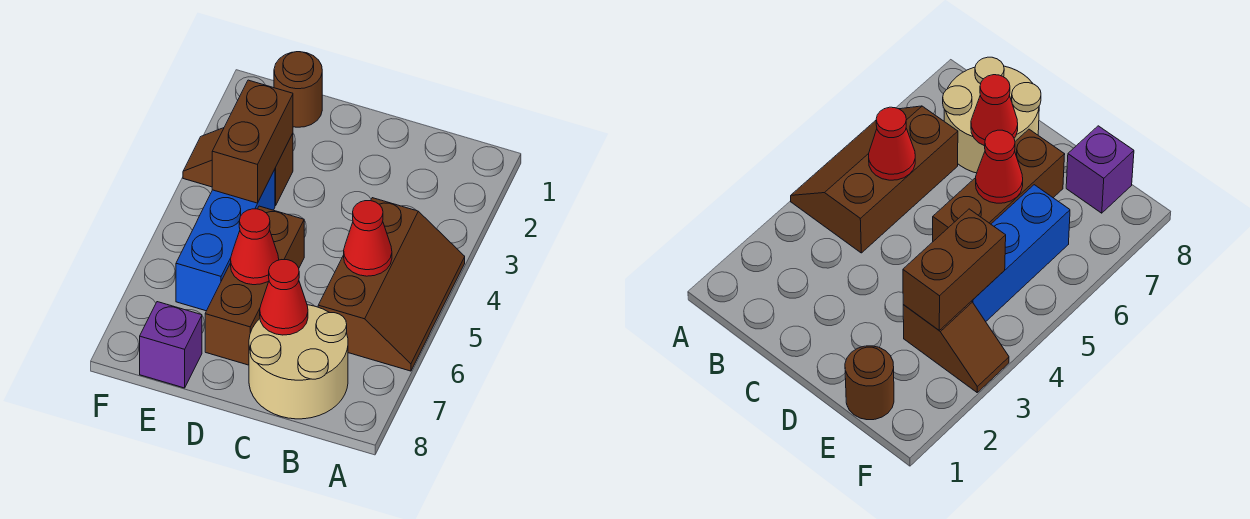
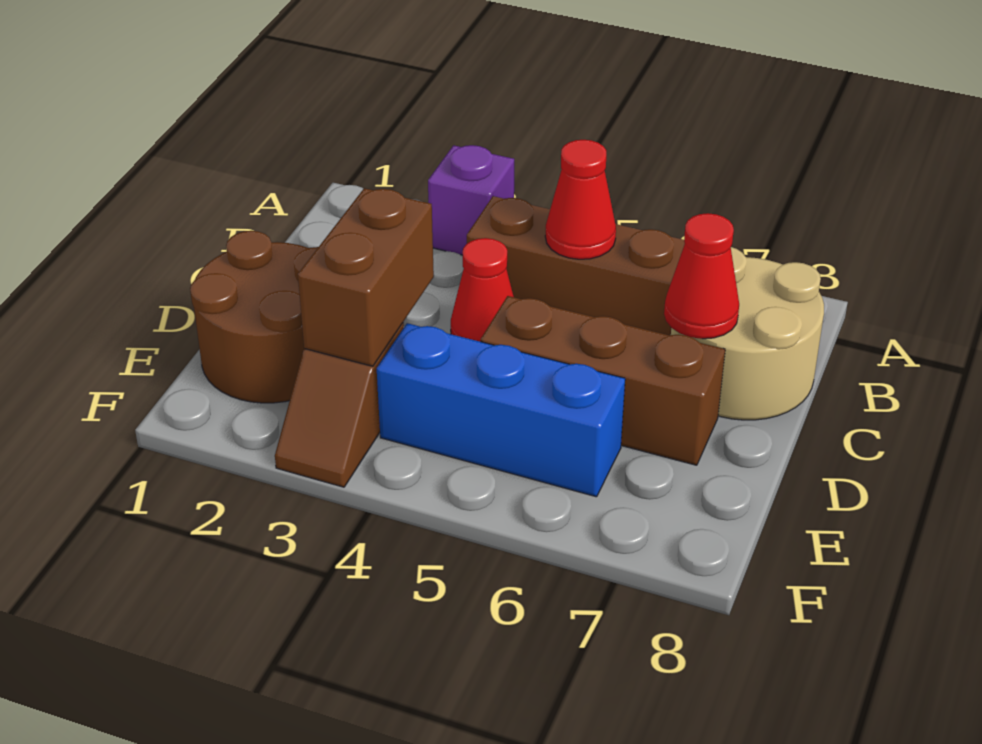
red cone D6 level 2 -> red cone C4 level 1
brown round brick E1 level 1 -> brown round brick D1:E2 level 1
brown brick E3:E4 level 2 -> brown brick D3:E3 level 2
purple brick E8 level 1 -> purple brick A3 level 1

